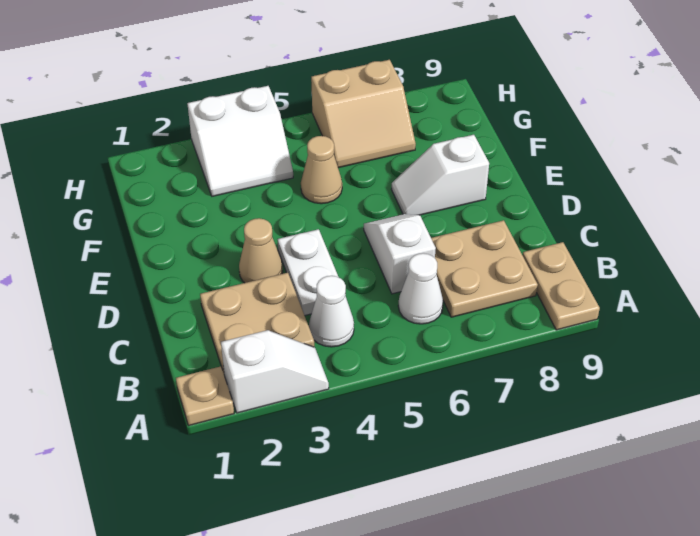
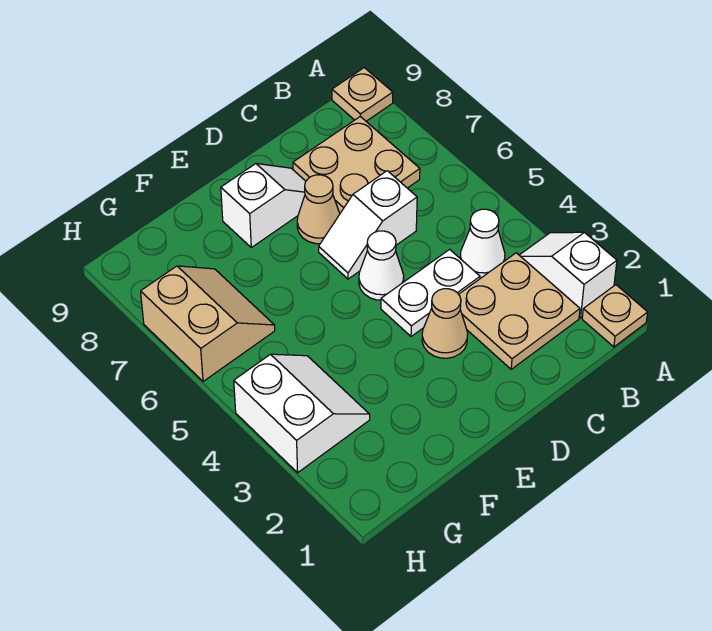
tan plate A9:B9 level 1 -> tan plate A9 level 1
white cone B6 level 1 -> white cone D5 level 1
white slope E7:E8 level 1 top 8 -> white slope D8:E8 level 1 top E
tan cone F5 level 1 -> tan cone D7 level 1

